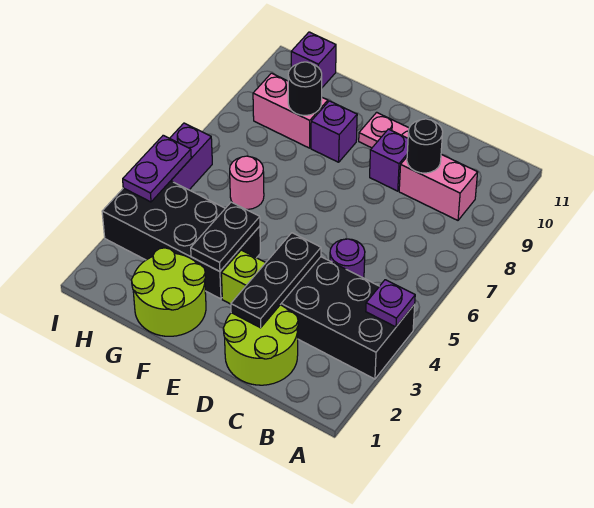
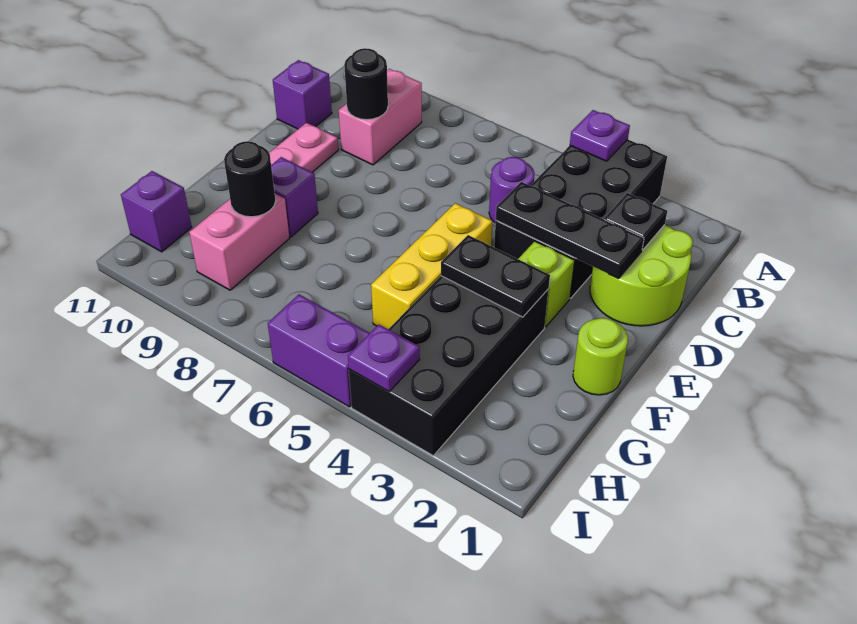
none -> black plate C2 level 2
purple brick D9 level 1 -> purple brick C11 level 1
none -> yellow brick E5:G5 level 1
lime round brick F1:G2 level 1 -> lime round brick F1 level 1
pink round brick G6 level 1 -> none
purple plate I4:I5 level 2 -> purple plate I4 level 2

